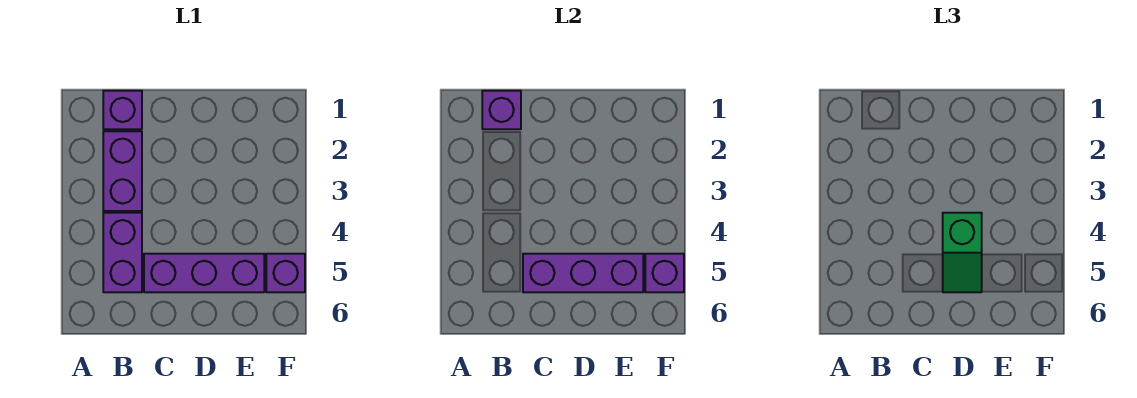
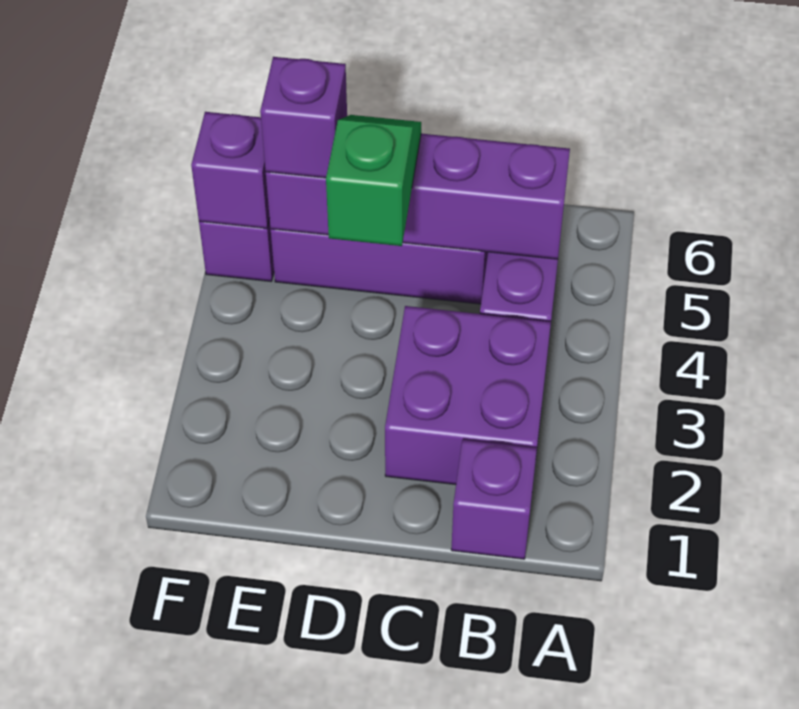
purple brick B1 level 2 -> purple brick E5 level 3
purple brick B2:B3 level 1 -> purple brick B2:C3 level 1
purple brick C5:E5 level 2 -> purple brick B5:E5 level 2

